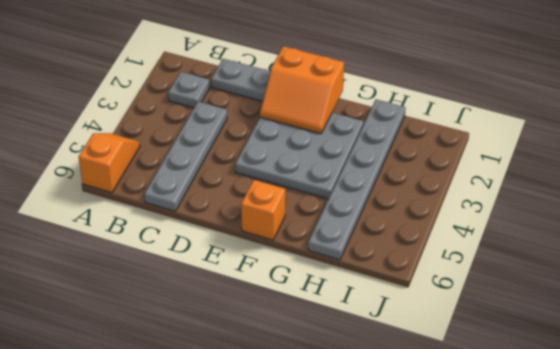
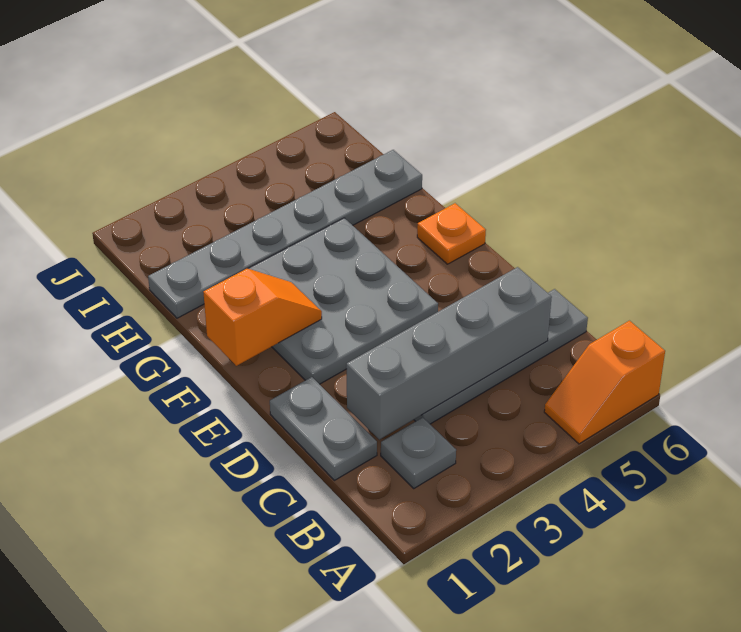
none -> grey brick C2:C5 level 2
orange slope E1:F2 level 2 top 1 -> orange slope F1:F2 level 2 top 1
orange brick F6 level 1 -> orange plate F6 level 1

